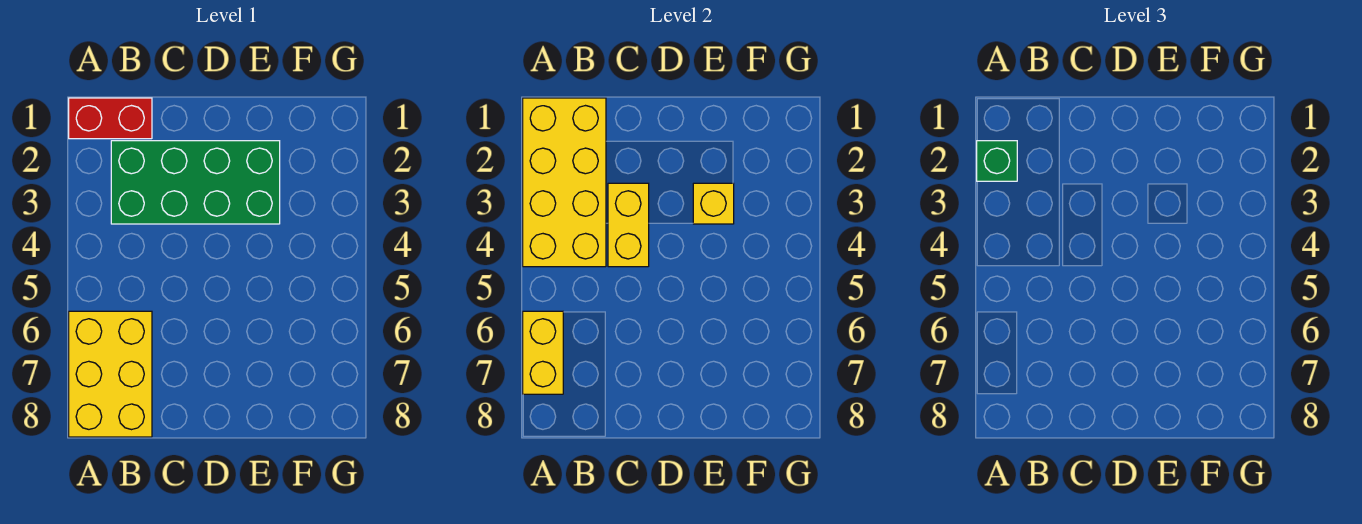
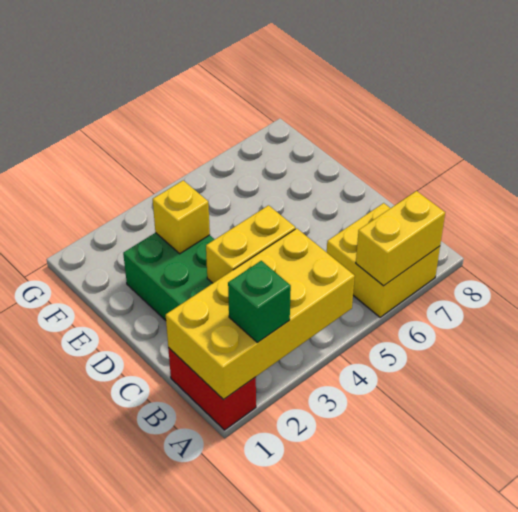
yellow brick A6:B8 level 1 -> yellow brick A6:B7 level 1

